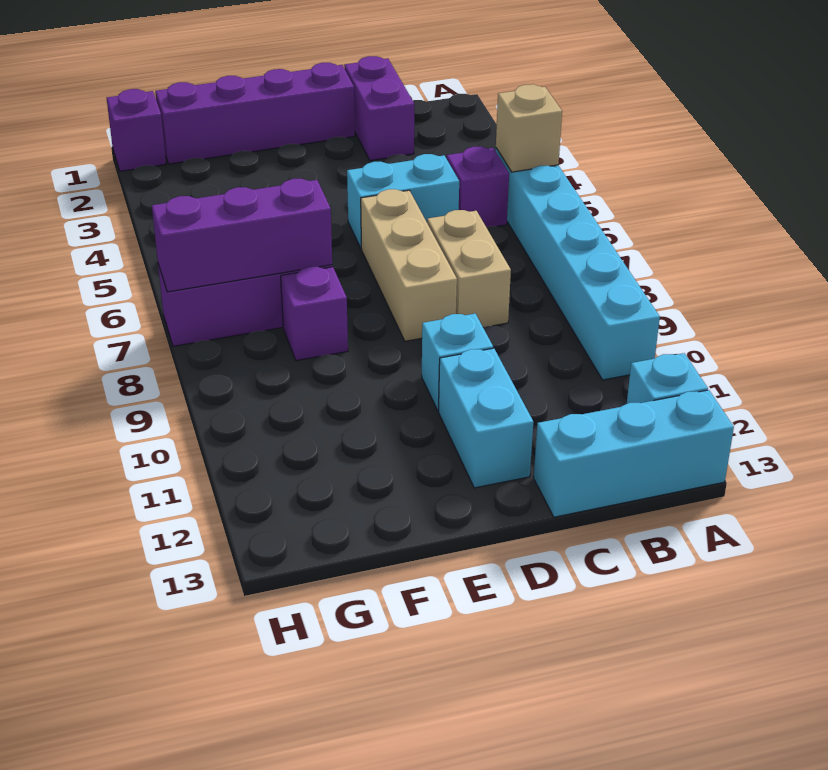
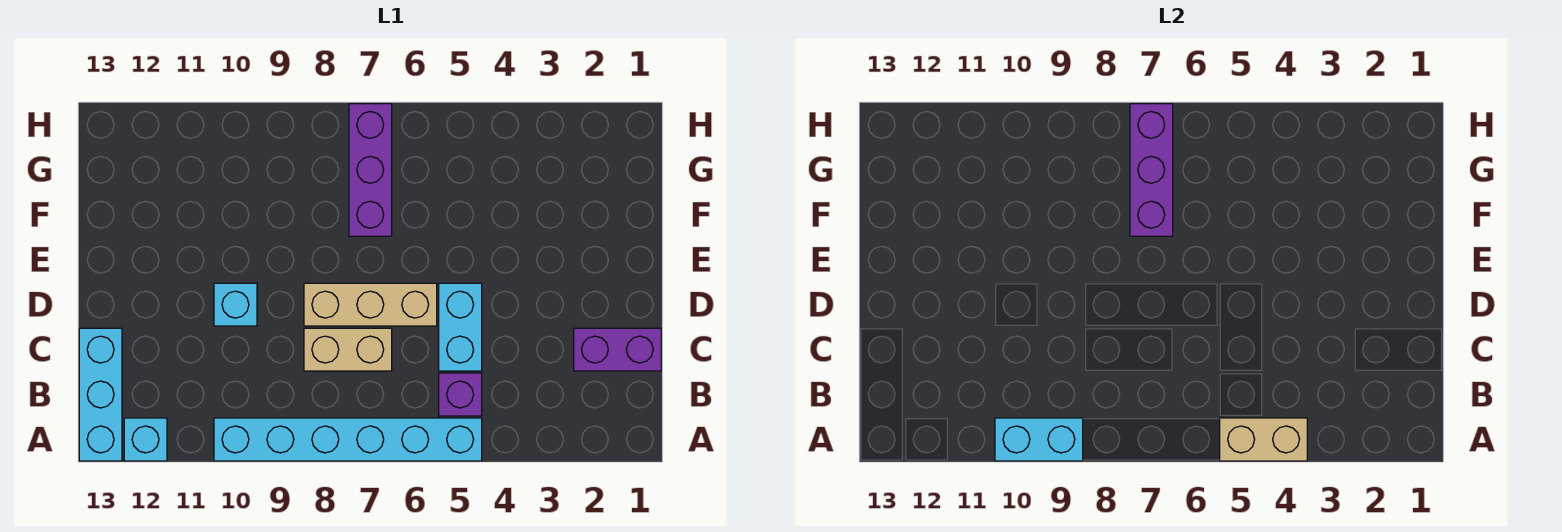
tan brick A5 level 2 -> tan brick A4:A5 level 2
purple brick D1:G1 level 1 -> none
cyan brick D11:D12 level 1 -> cyan brick A9:A10 level 2
purple brick F8 level 1 -> none
purple brick H1 level 1 -> none

